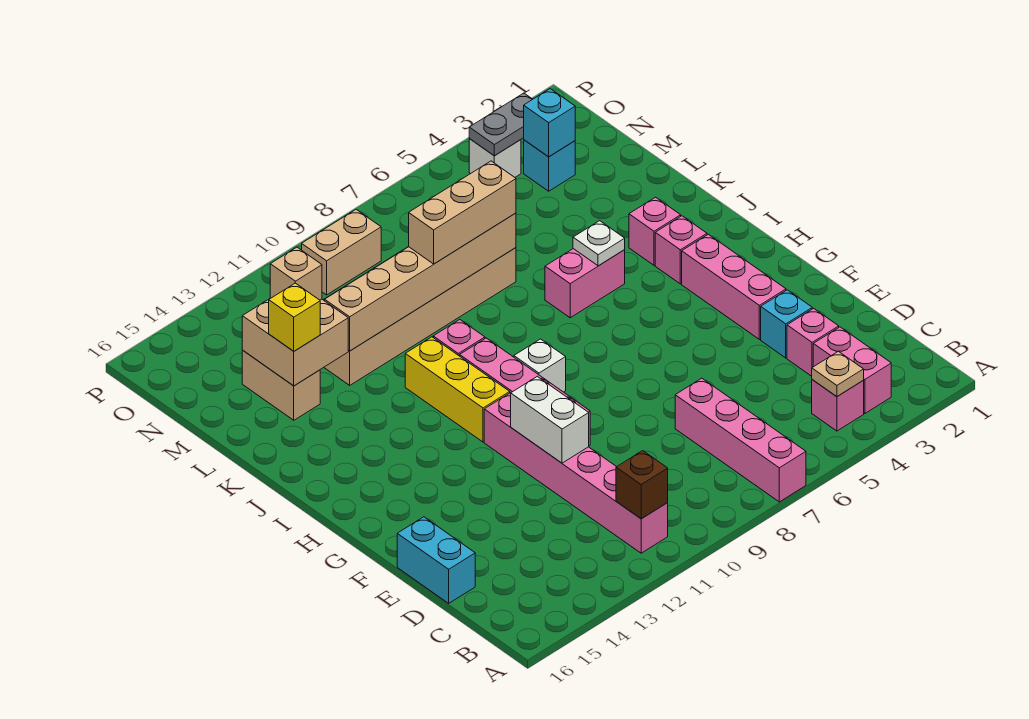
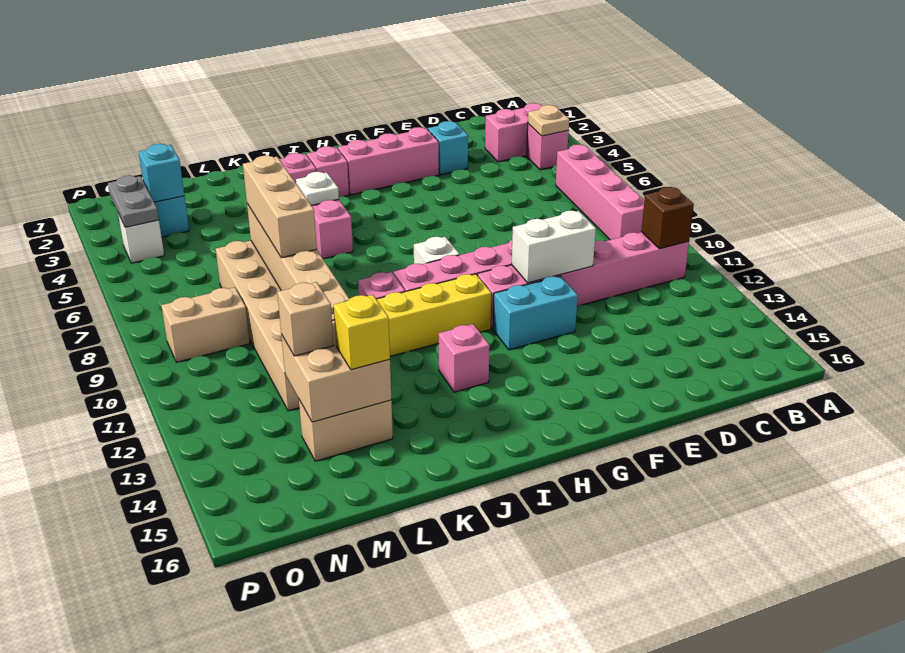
pink brick A7:D7 level 1 -> pink brick B6:B9 level 1
pink brick D3 level 1 -> pink brick I13 level 1
cyan brick D16:E16 level 1 -> cyan brick F12:G12 level 1
tan brick O9:O10 level 1 -> tan brick N9:O9 level 1

